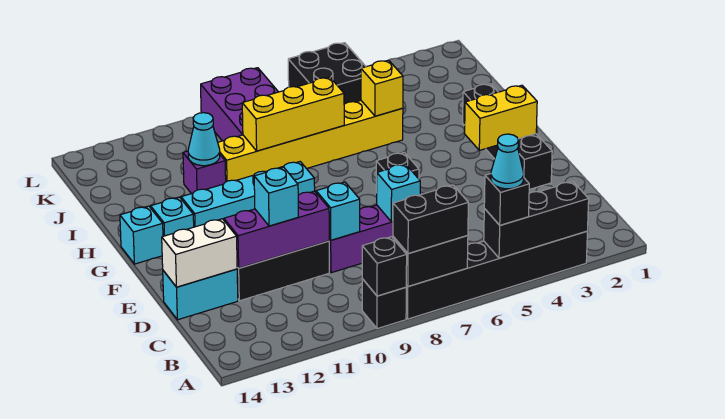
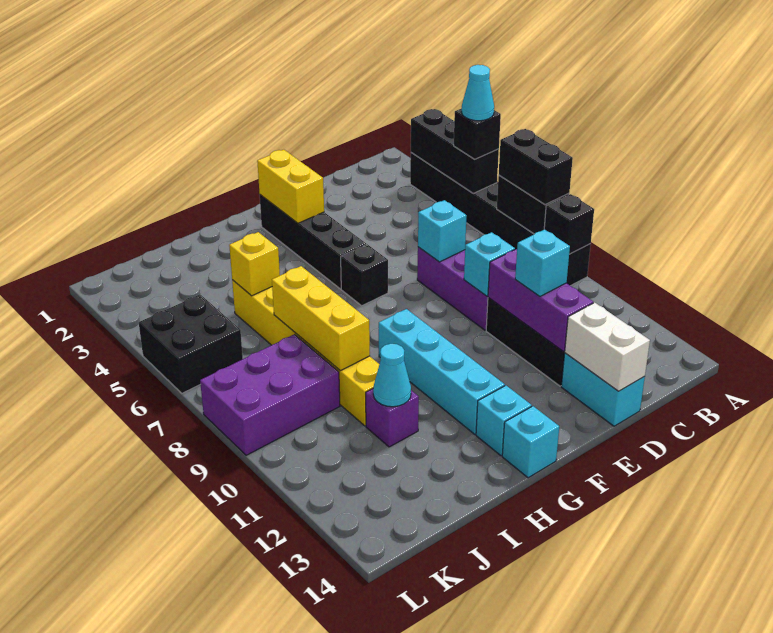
black brick E2:H2 level 1 -> black brick F2:F5 level 1

